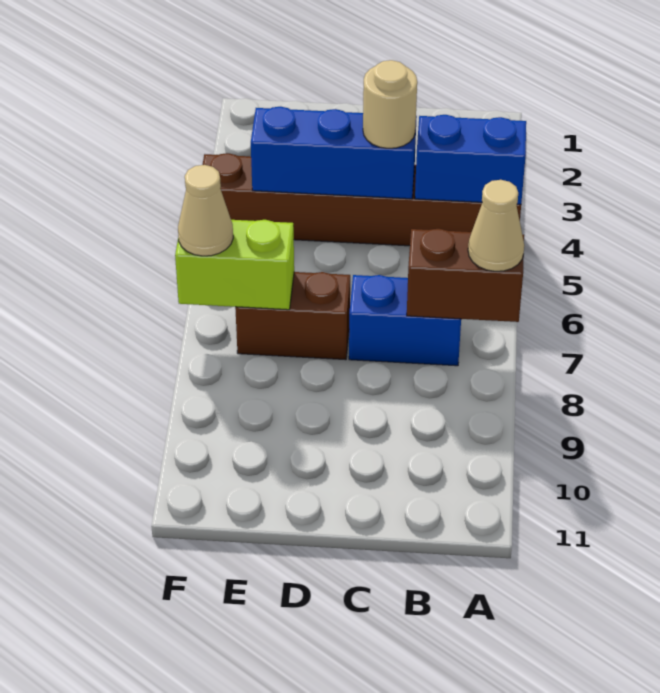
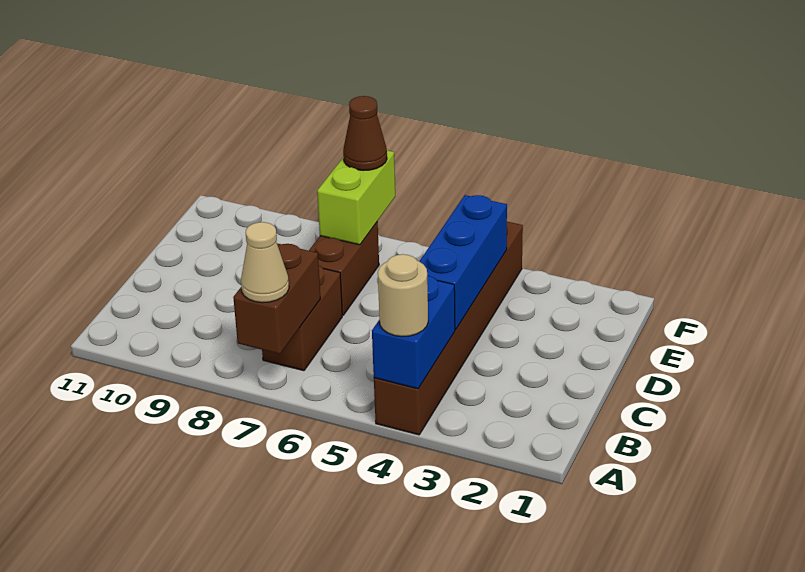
blue brick B7:C7 level 1 -> brown brick B7:C7 level 1
tan round brick C4 level 3 -> tan round brick A4 level 3
tan cone F7 level 3 -> brown cone F7 level 3

